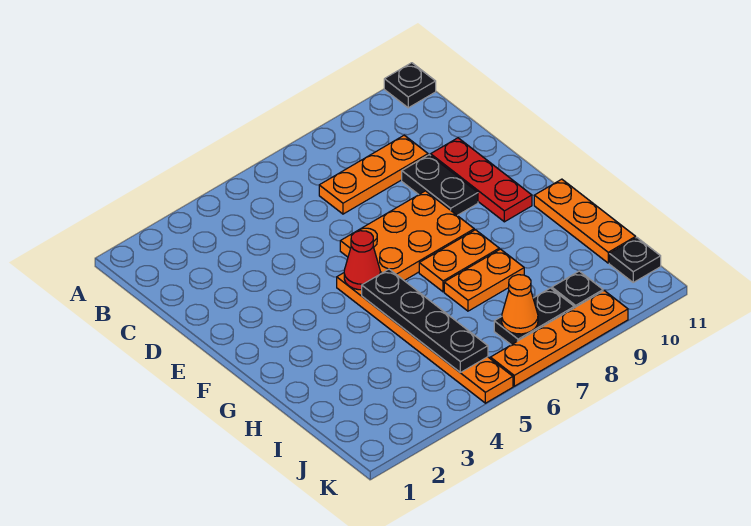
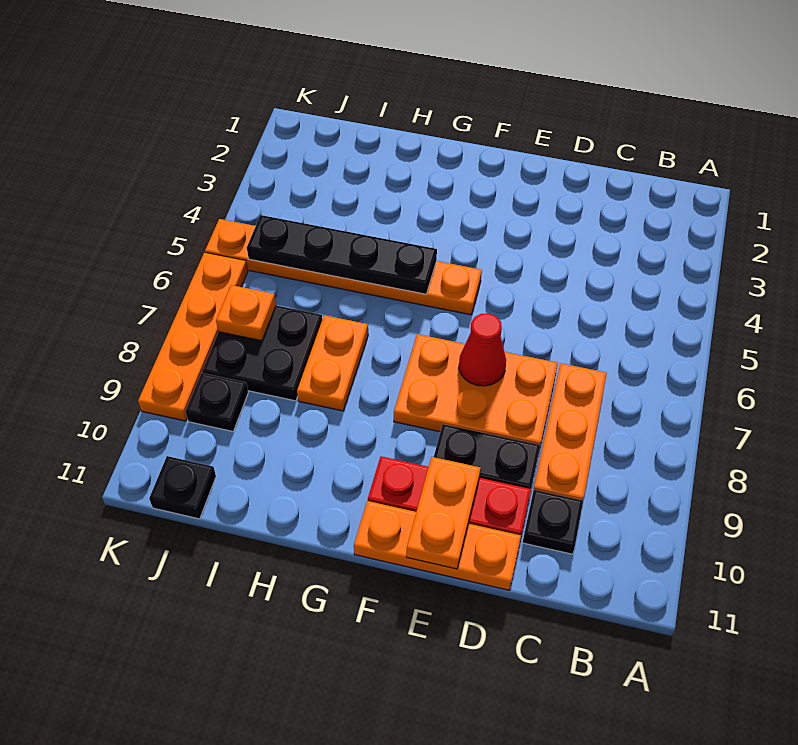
black plate A11 level 1 -> black plate C10 level 1
orange plate E6:F8 level 1 -> orange plate D7:F8 level 1
red cone F5 level 2 -> red cone E7 level 2
orange plate G7:G8 level 1 -> orange plate E10:E11 level 2
orange plate G11:I11 level 1 -> orange plate D11:F11 level 1
black plate J7:J8 level 1 -> black plate I7:J8 level 1
orange cone J7 level 2 -> orange plate J7 level 2

